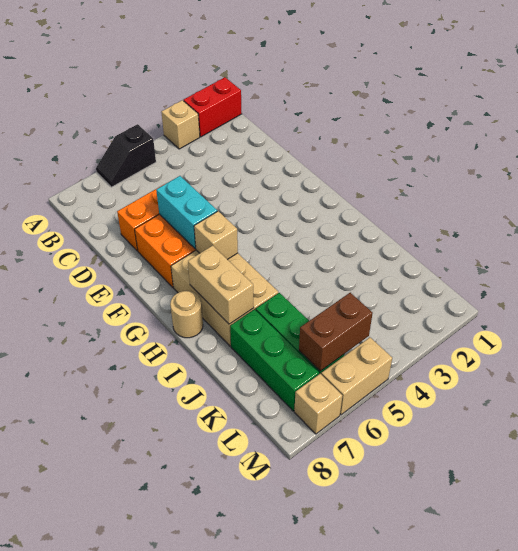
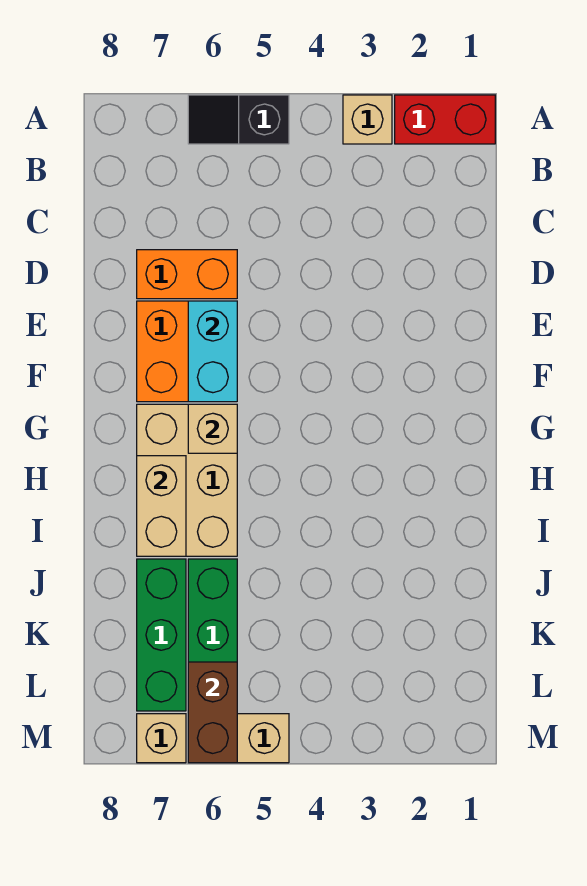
tan round brick H8 level 1 -> none
brown brick L5:L6 level 2 -> brown brick L6:M6 level 2

